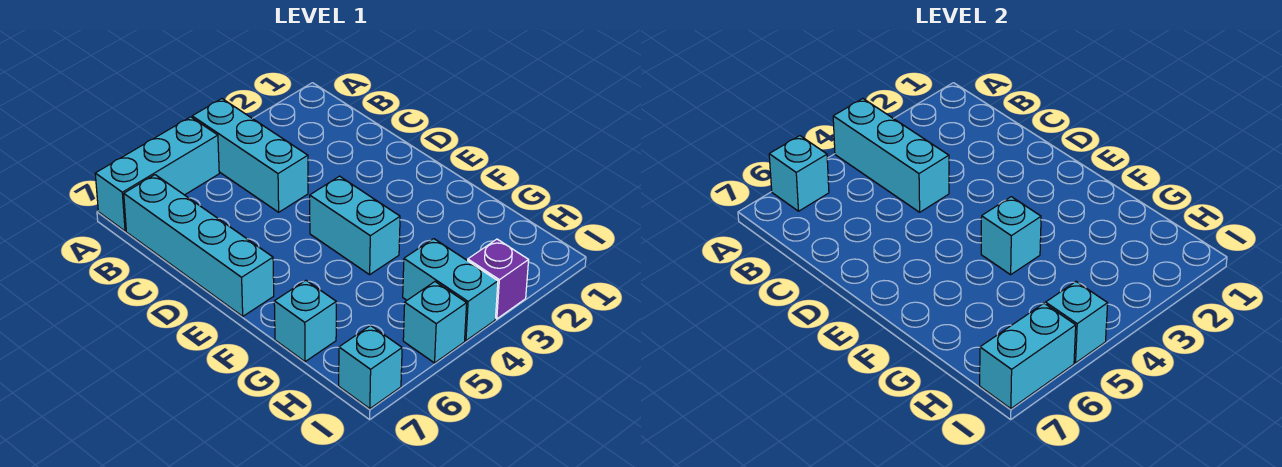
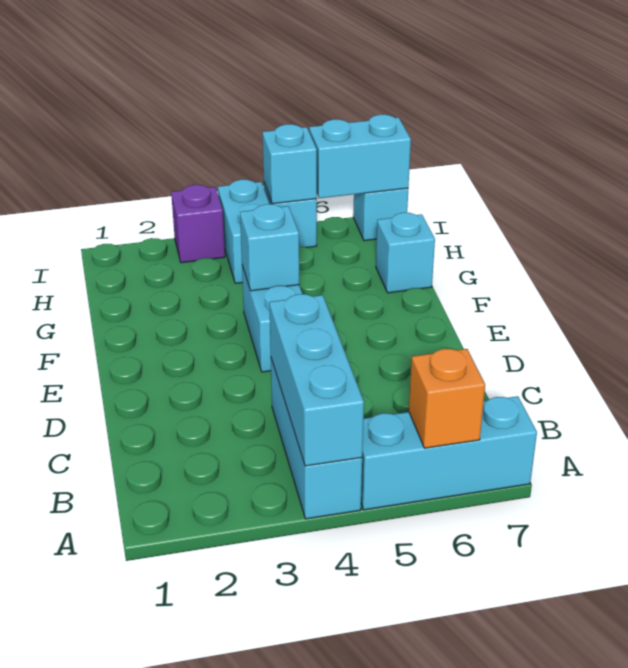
cyan brick A6 level 2 -> orange brick A6 level 2
cyan brick B7:E7 level 1 -> none

